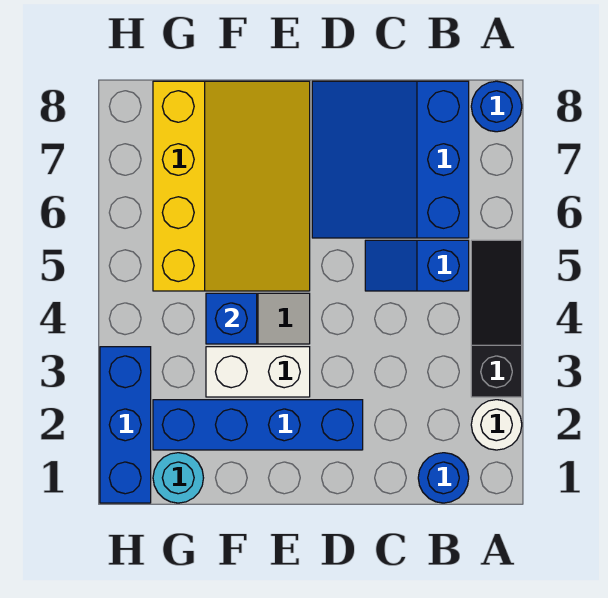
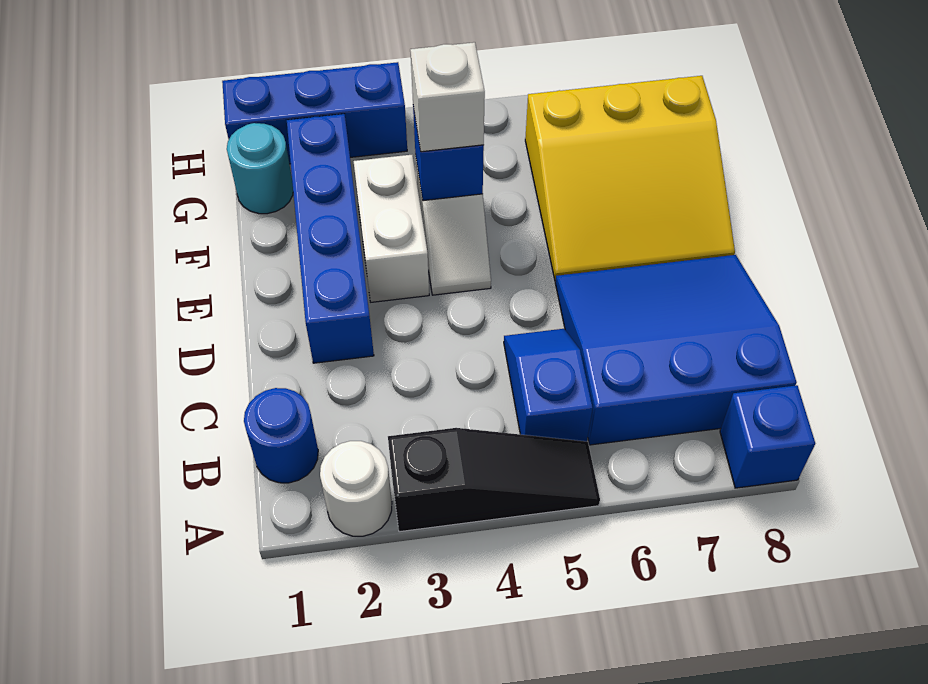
blue round brick A8 level 1 -> blue brick A8 level 1
yellow slope E5:G8 level 1 top G -> yellow slope E6:G8 level 1 top G
none -> white brick F4 level 3

